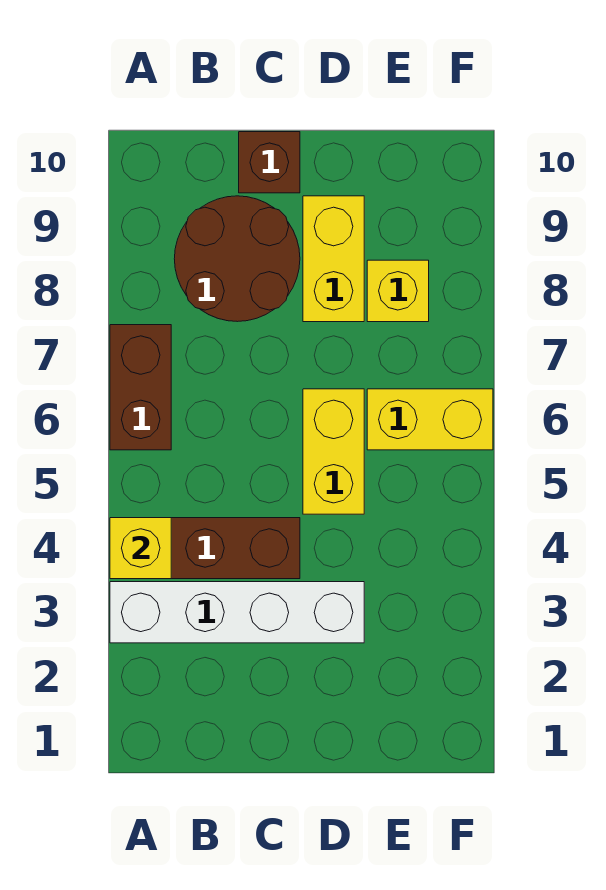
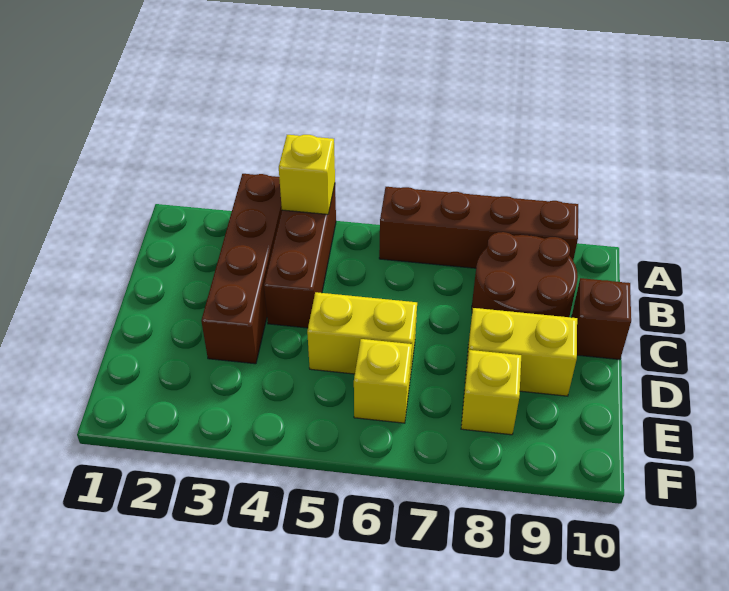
white brick A3:D3 level 1 -> brown brick A3:D3 level 1
brown brick A6:A7 level 1 -> brown brick A6:A9 level 1
yellow brick E6:F6 level 1 -> yellow brick E6 level 1

